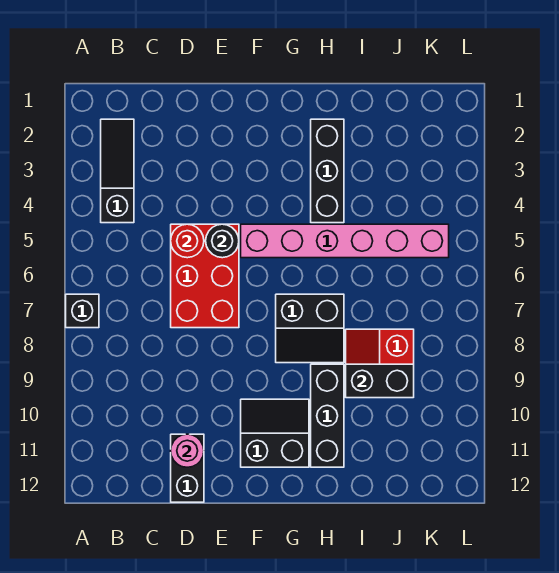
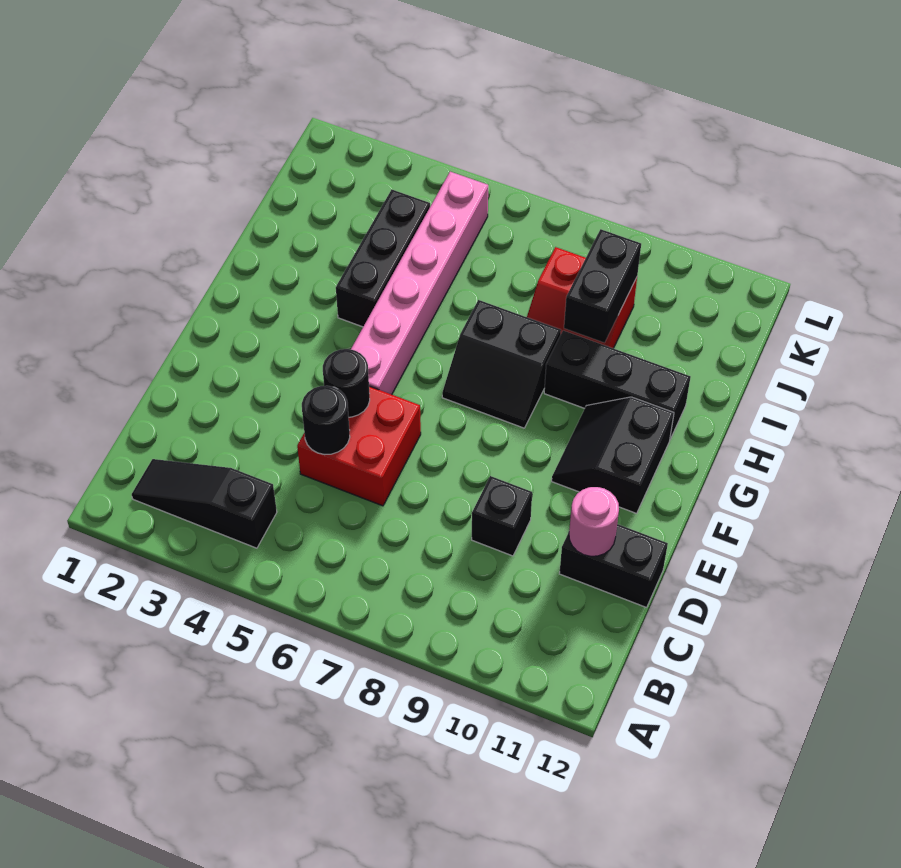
black brick A7 level 1 -> black brick D9 level 1
red brick D5:E7 level 1 -> red brick D5:E6 level 1
red round brick D5 level 2 -> black round brick D5 level 2
black slope G7:H8 level 1 top 7 -> black slope G7:H8 level 1 top H
black brick H2:H4 level 1 -> black brick H4:J4 level 1

